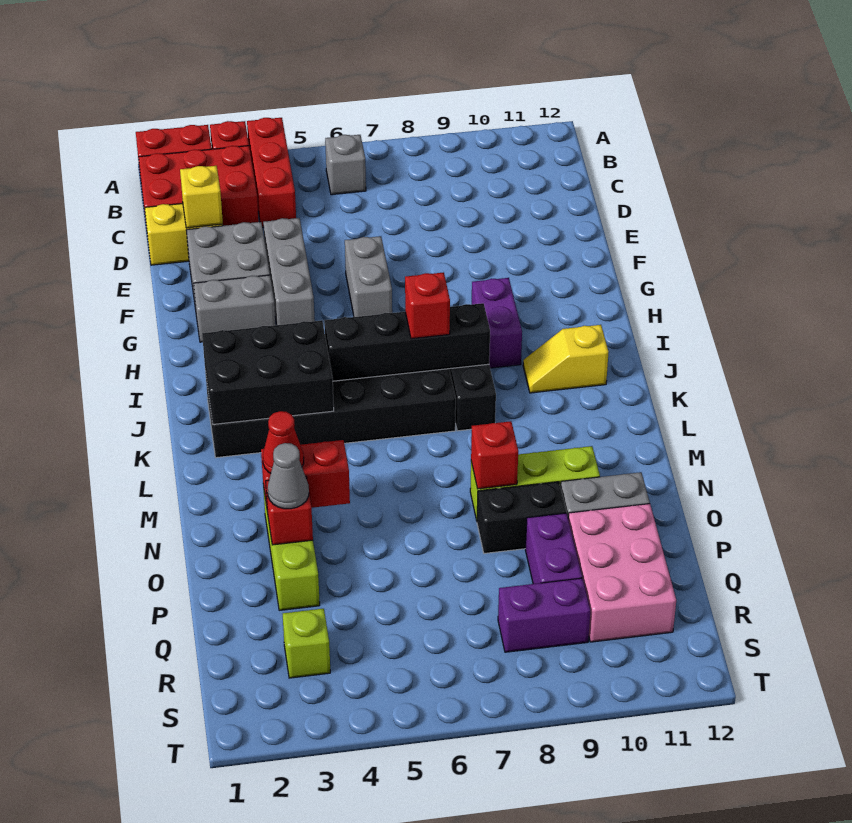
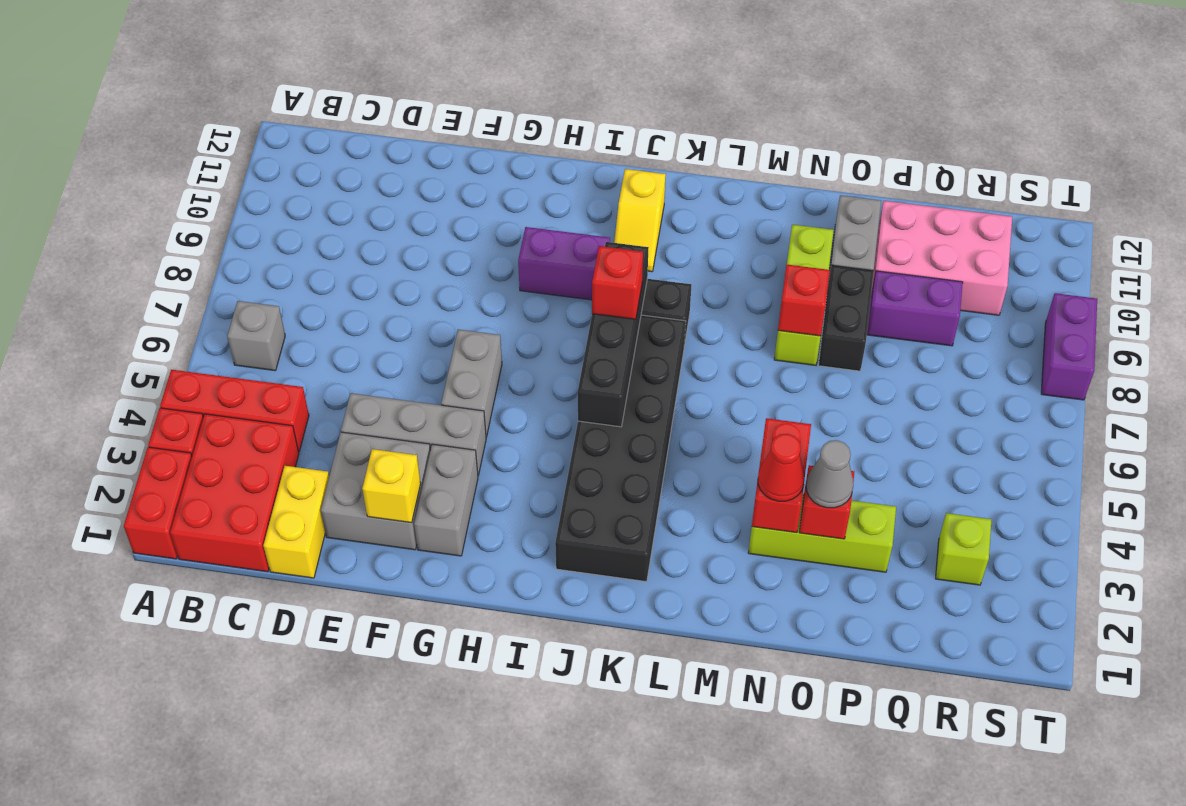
yellow brick D2 level 2 -> yellow brick F2 level 2
grey brick F6:G6 level 1 -> grey brick G5:G6 level 1
black brick J2:K4 level 2 -> none
purple brick R8:R9 level 1 -> purple brick T8:T9 level 1

